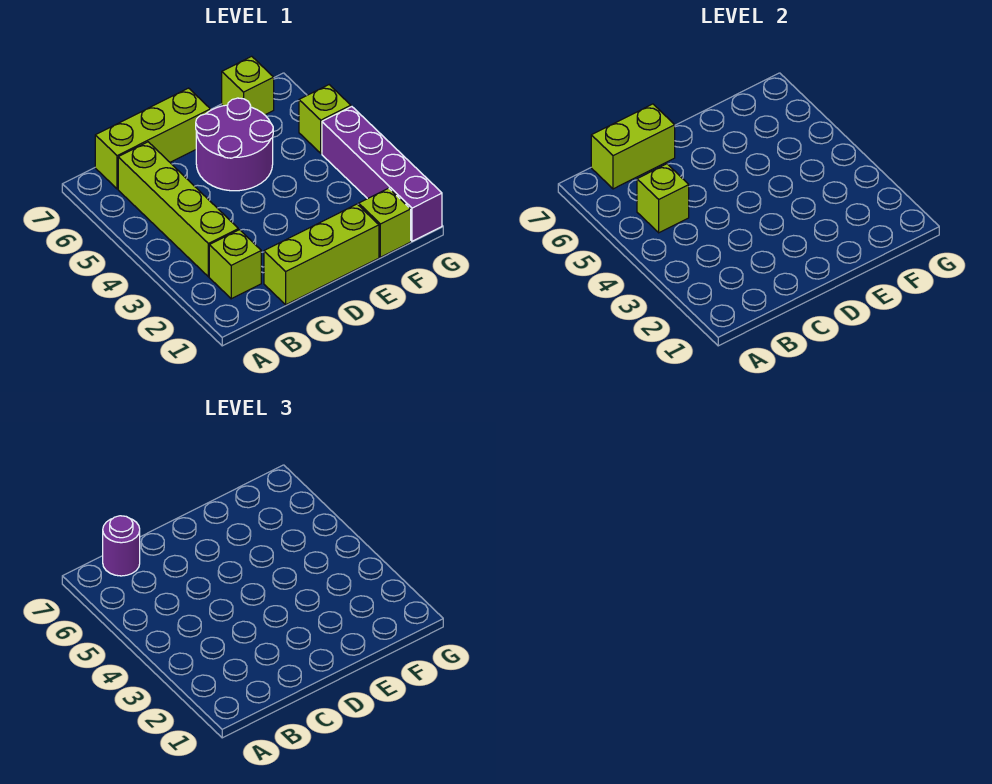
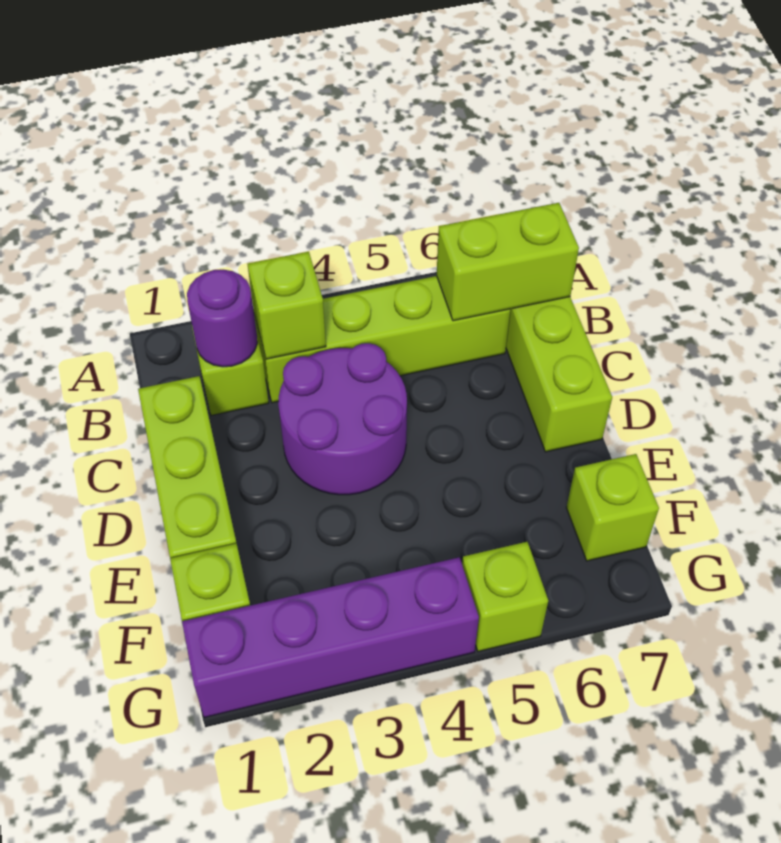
lime brick B5 level 2 -> lime brick B3 level 2
lime brick B7:C7 level 2 -> lime brick B6:B7 level 2
purple round brick B7 level 3 -> purple round brick B2 level 2
purple round brick D5:E6 level 1 -> purple round brick C3:D4 level 1

